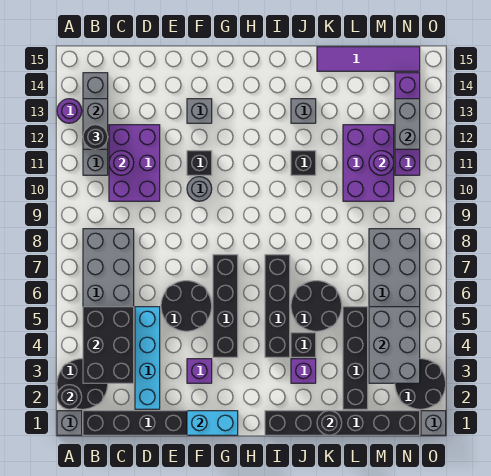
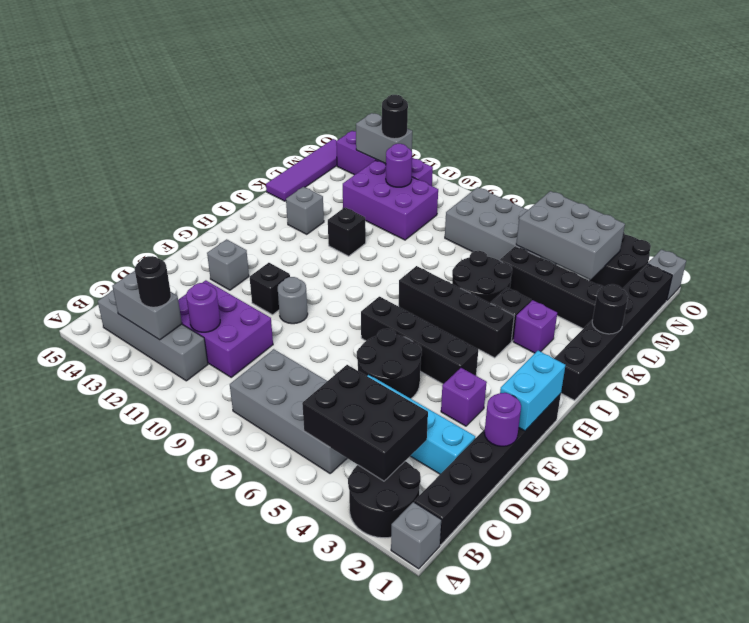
black round brick A2 level 2 -> black round brick N12 level 3
purple round brick A13 level 1 -> purple round brick E1 level 2

